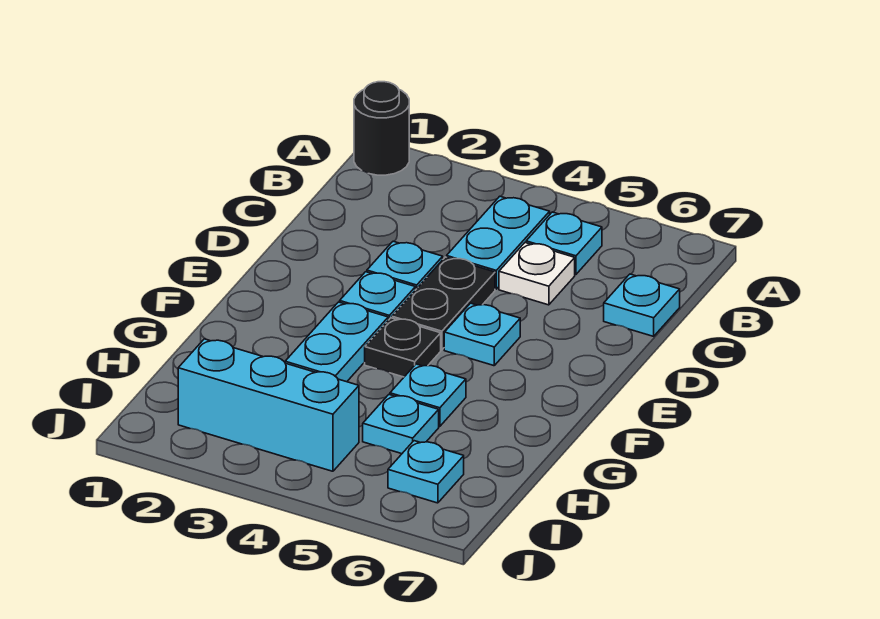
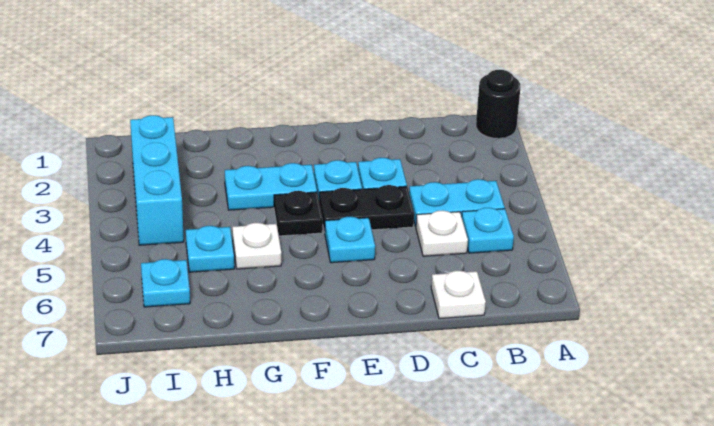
cyan plate C7 level 1 -> white plate C7 level 1
cyan plate G5 level 1 -> white plate G5 level 1

